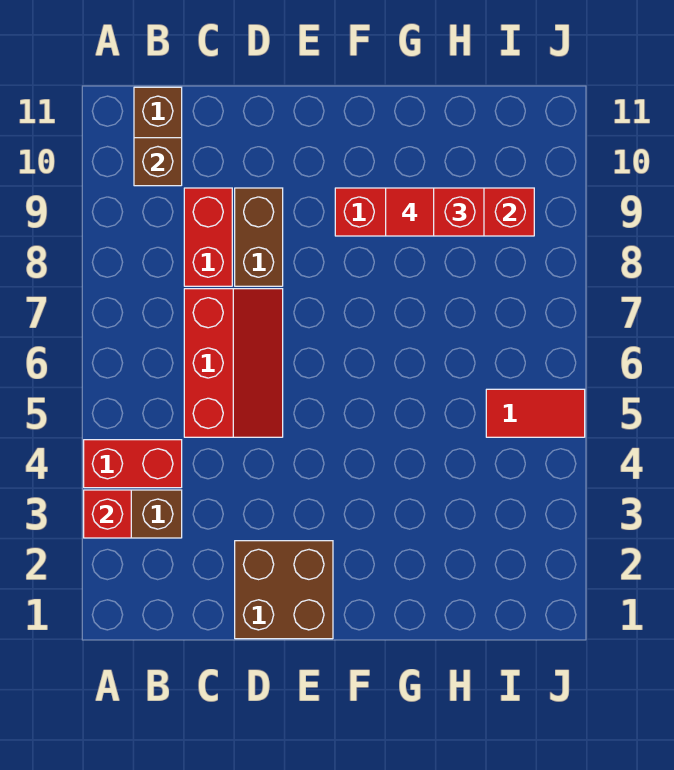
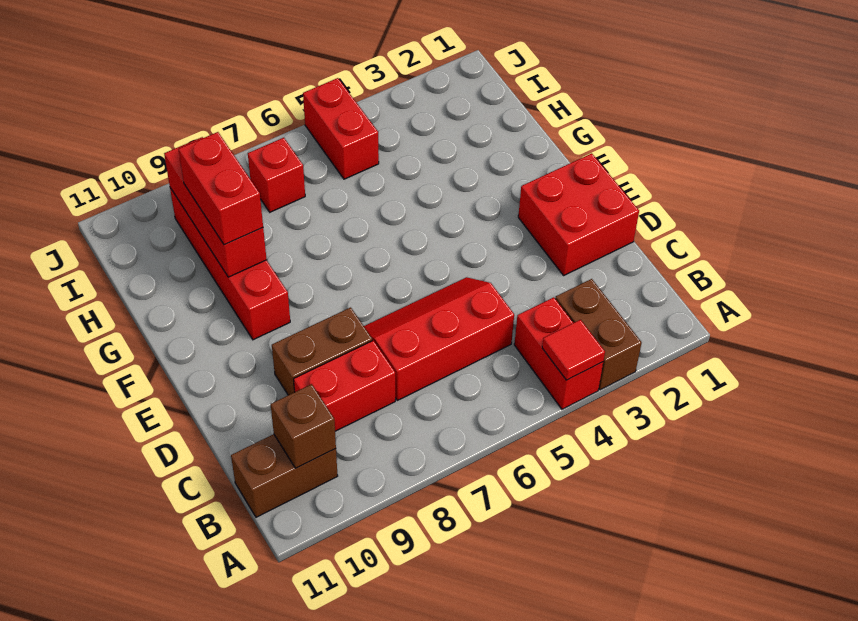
red brick A3 level 2 -> red brick I7 level 1
brown brick D1:E2 level 1 -> red brick D1:E2 level 1
red tile G9 level 4 -> red tile A4 level 2
red tile I5:J5 level 1 -> red brick I5:J5 level 1

